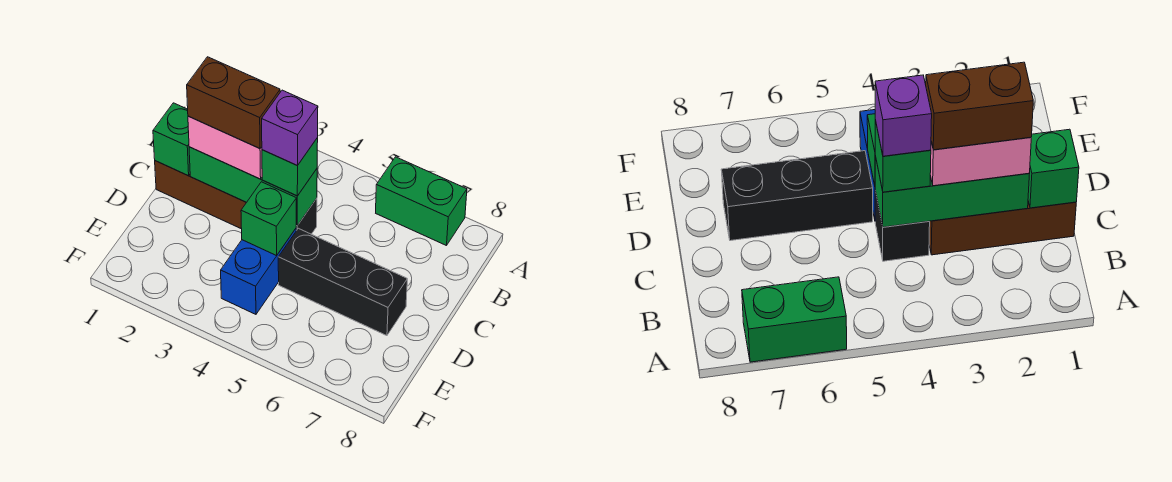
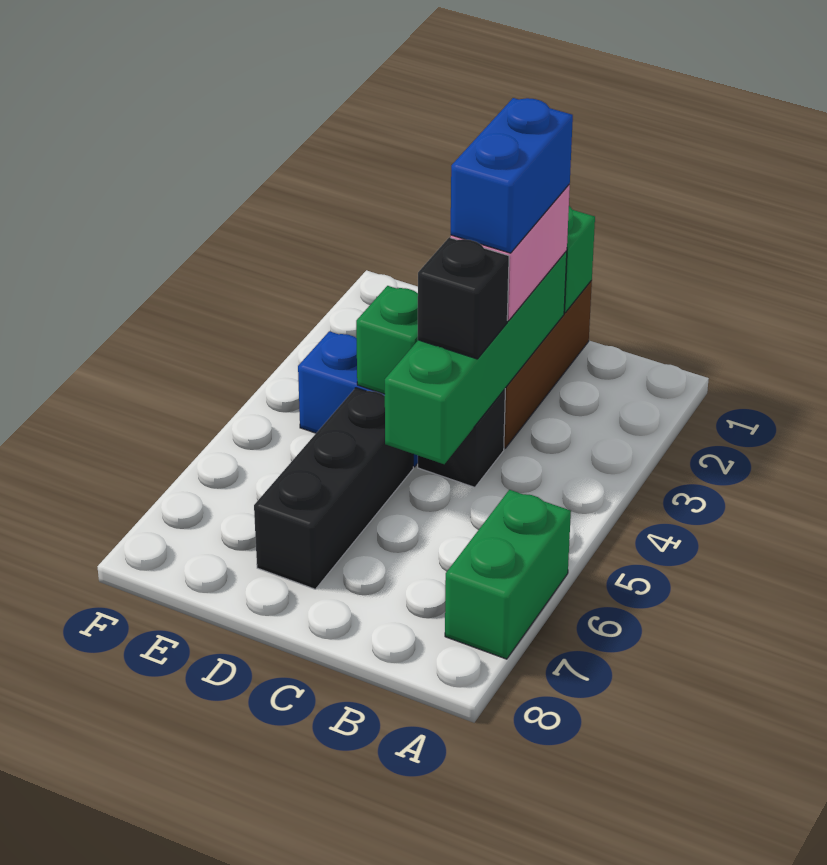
green brick C2:C4 level 2 -> green brick C2:C5 level 2
brown brick C2:C3 level 4 -> blue brick C2:C3 level 4
green brick C4 level 3 -> black brick C4 level 3
purple brick C4 level 4 -> none

